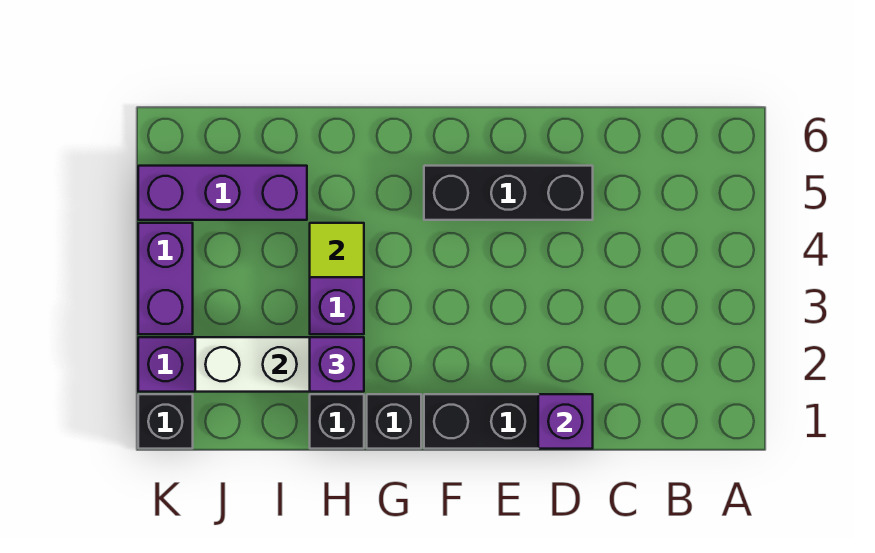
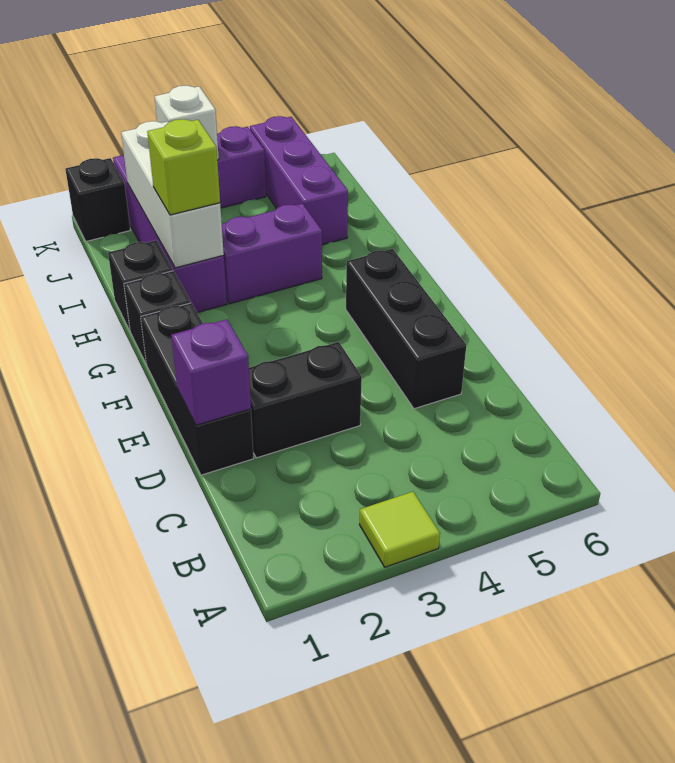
none -> black brick D2:D3 level 1
purple brick H2 level 3 -> lime brick H2 level 3
lime tile H4 level 2 -> lime tile A3 level 1
none -> white brick K3 level 2

